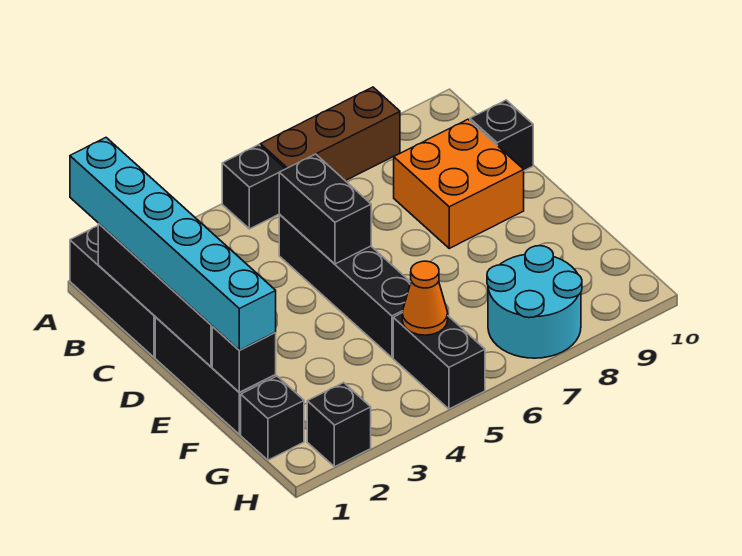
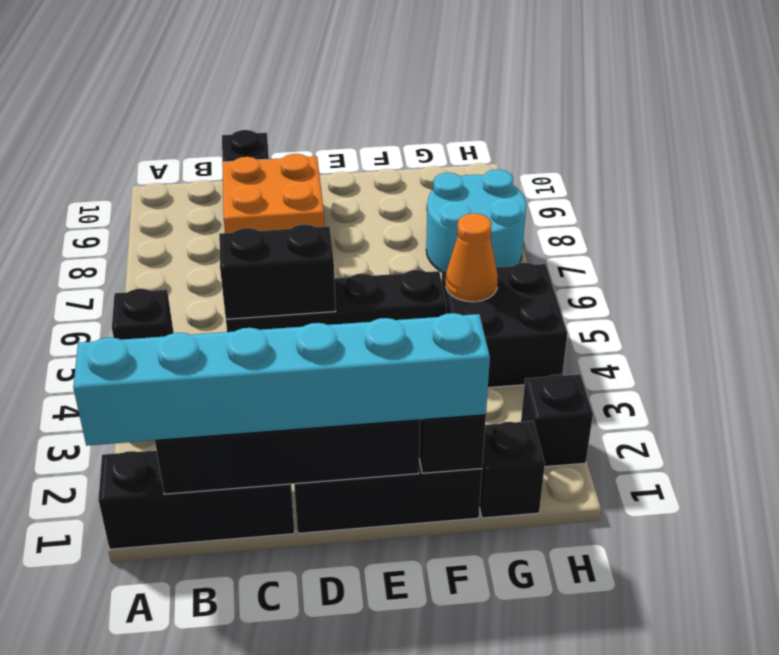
brown brick A6:A8 level 1 -> none
black brick G5:H5 level 1 -> black brick G4:H5 level 1

